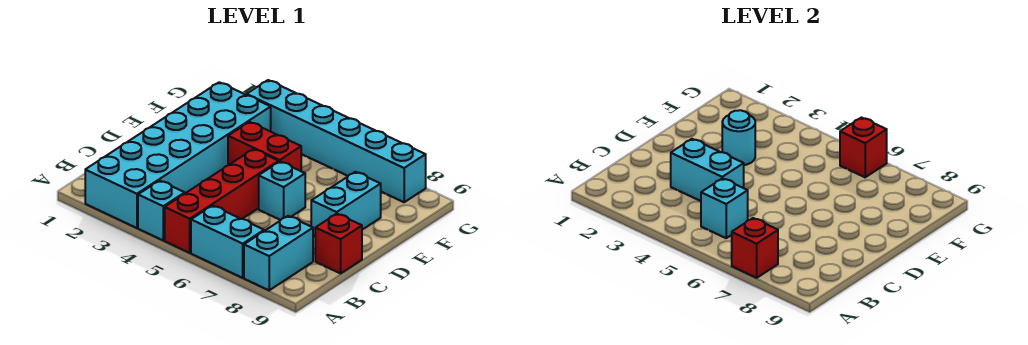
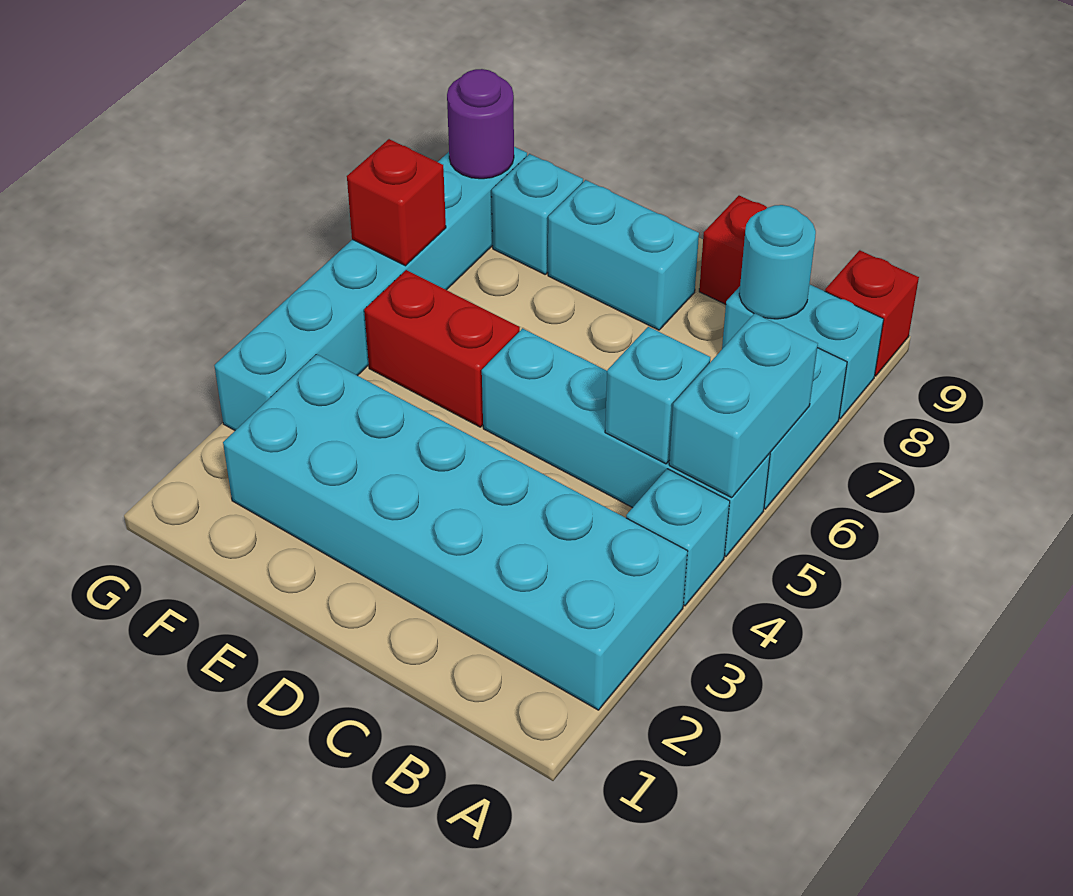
red brick A5:D5 level 1 -> cyan brick A5:D5 level 1
red brick A7 level 2 -> red brick A9 level 1
cyan brick C3:C4 level 2 -> cyan brick A5:A6 level 2
cyan brick D6 level 1 -> cyan brick F8 level 1
cyan round brick E3 level 2 -> cyan round brick B8 level 2
red brick E4:E5 level 1 -> red brick E5:F5 level 1
none -> purple round brick G8 level 2

